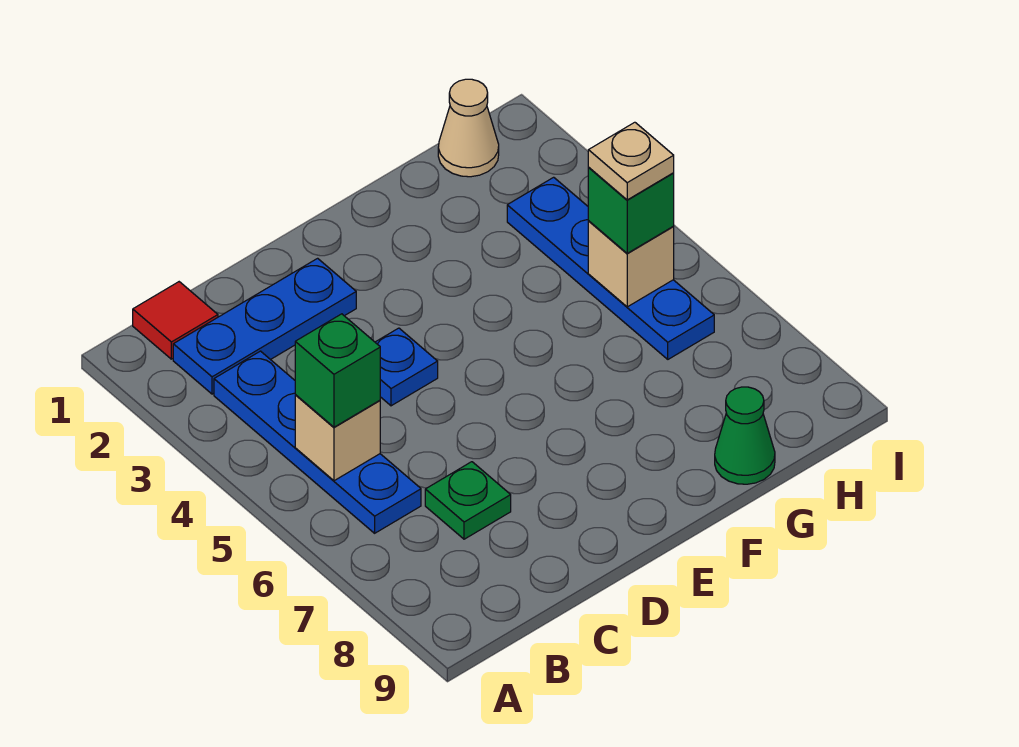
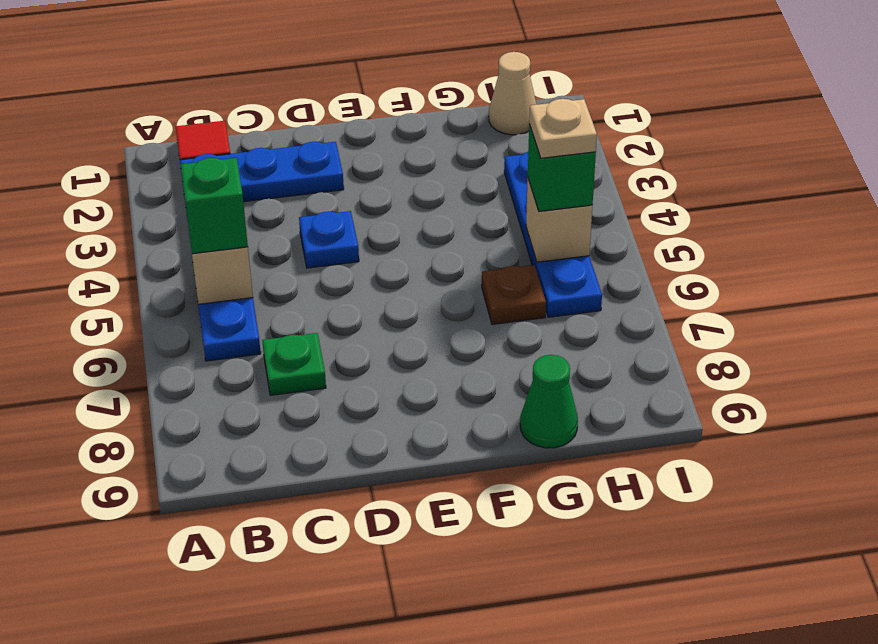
none -> brown plate G6 level 1

